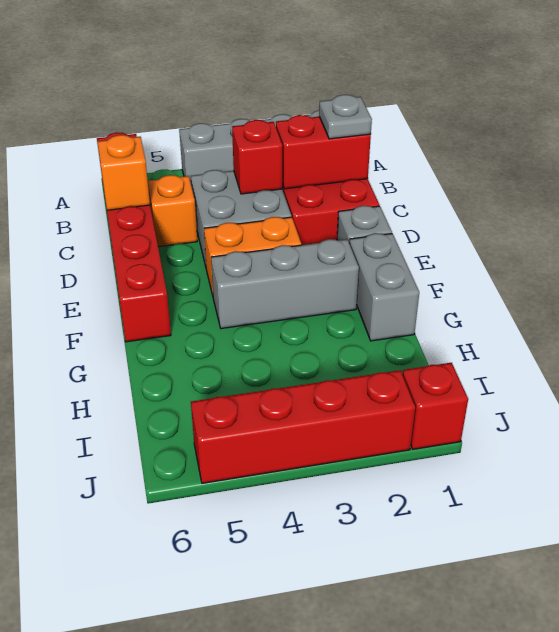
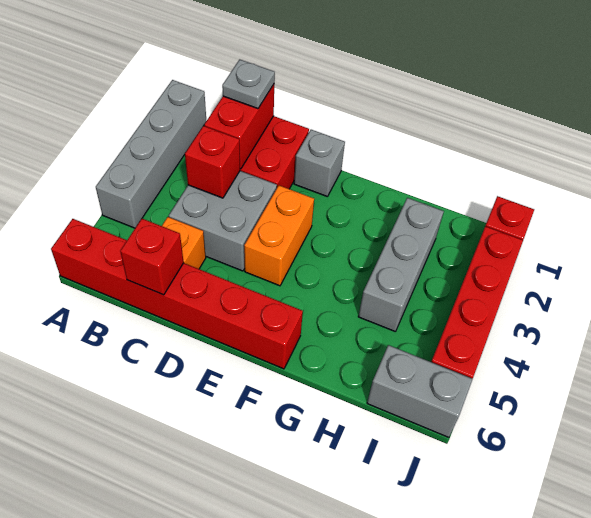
orange brick C6 level 2 -> red brick C6 level 2
grey brick F1:G1 level 1 -> grey brick I6:J6 level 1
grey brick F2:F4 level 1 -> grey brick H2:H4 level 1

